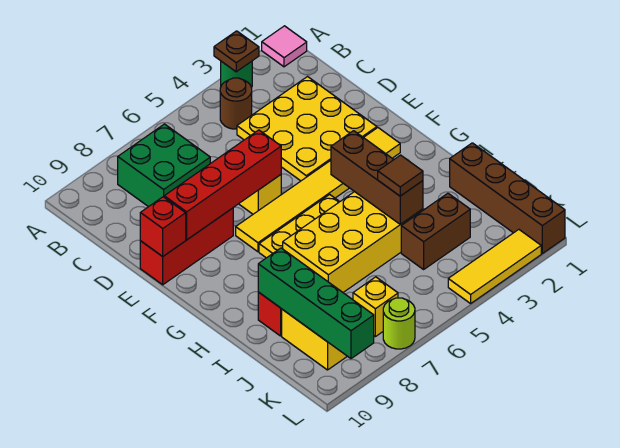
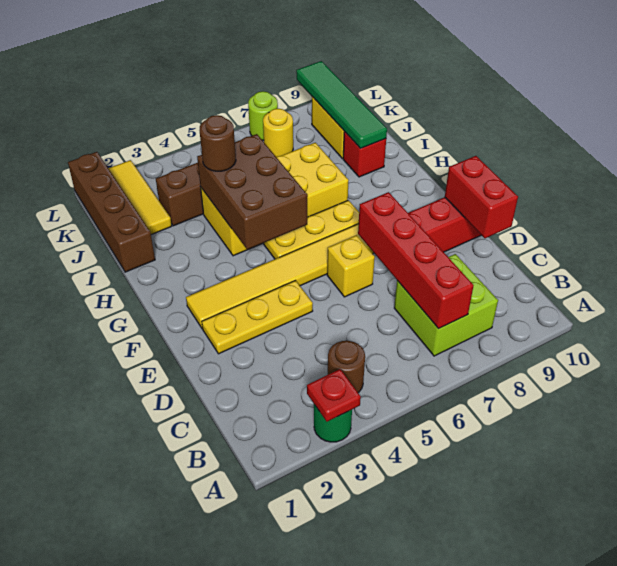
pink tile A1 level 1 -> none
brown plate A3 level 2 -> red plate A3 level 2
green brick B7:C8 level 1 -> lime brick B7:C8 level 1
yellow plate C2:E4 level 1 -> yellow plate E2:E4 level 1
red brick E6:E9 level 2 -> red brick B7:E7 level 2
red brick E10 level 2 -> red brick D10:E10 level 2
brown brick G4:I4 level 2 -> brown brick G4:I5 level 2
brown tile I4 level 3 -> brown round brick I4 level 3
green brick I9:L9 level 2 -> green tile I9:L9 level 2
yellow brick K7 level 1 -> yellow round brick K7 level 1
yellow tile L2:L4 level 1 -> yellow tile J2:L2 level 1

